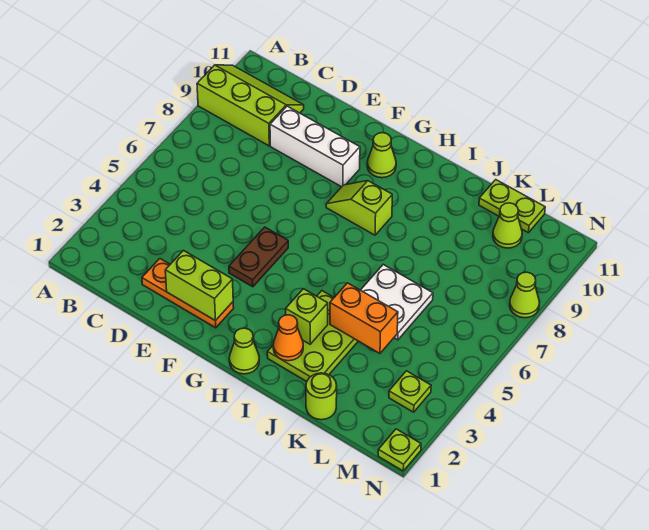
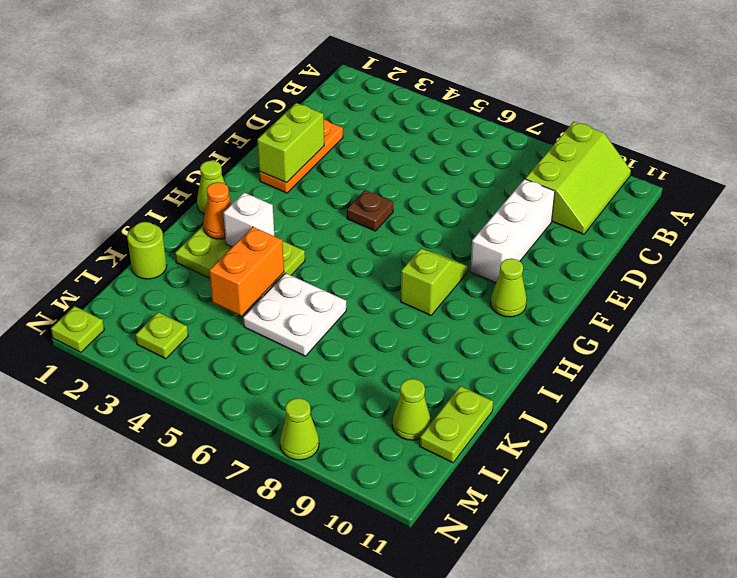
brown plate F4:F5 level 1 -> brown plate F5 level 1
lime brick I3 level 2 -> white brick I3 level 2

